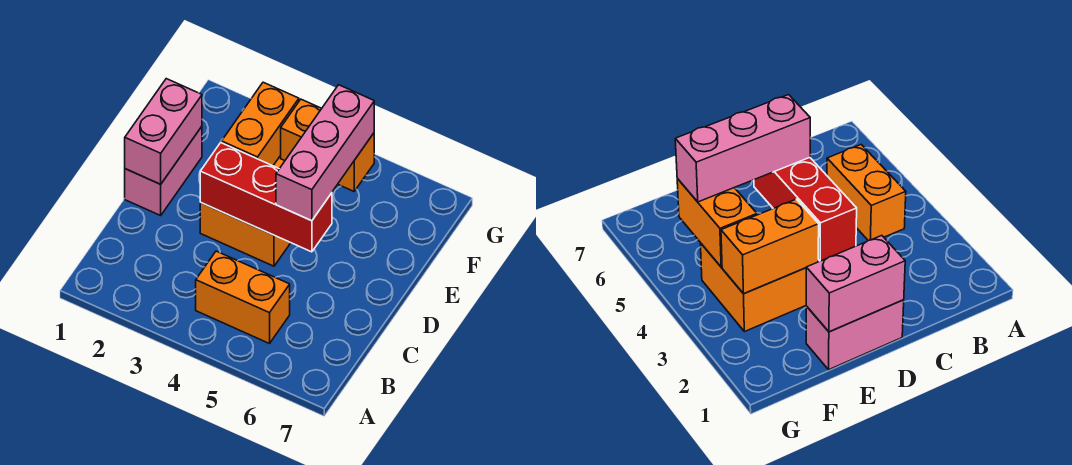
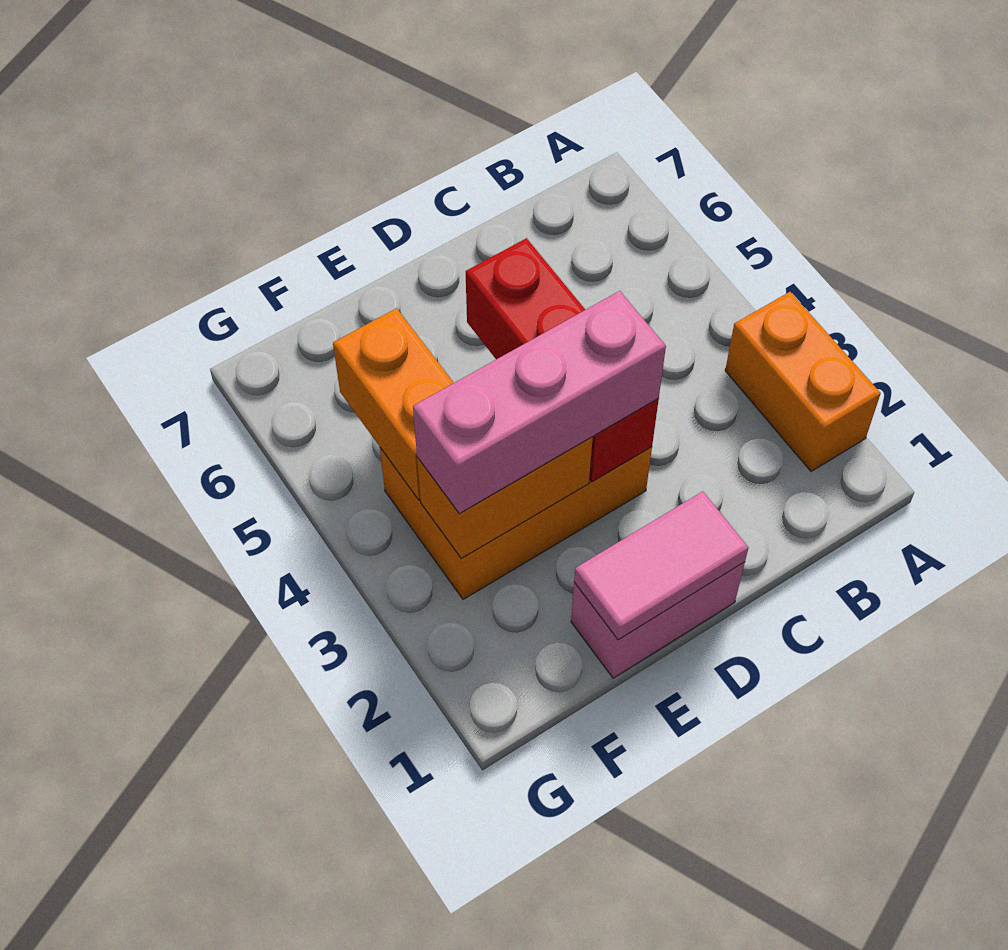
orange brick B4:B5 level 1 -> orange brick A2:A3 level 1
pink brick D1:E1 level 2 -> pink tile D1:E1 level 2
pink brick D5:F5 level 3 -> pink brick D3:F3 level 3

